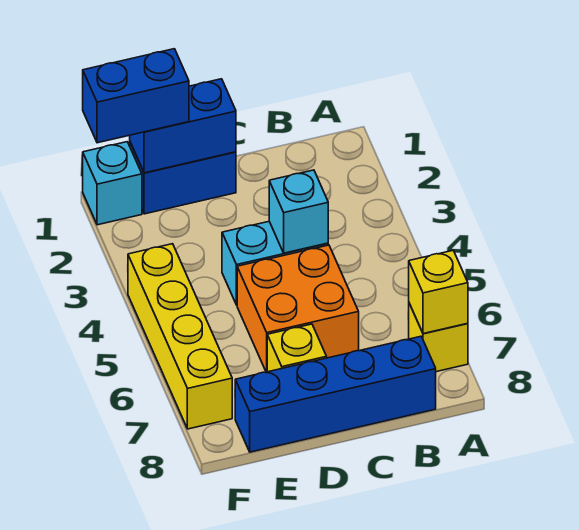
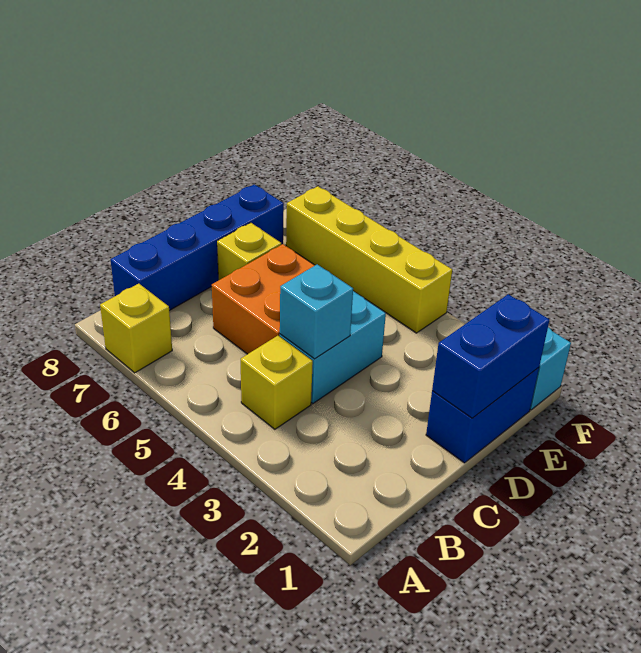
yellow brick A7 level 2 -> yellow brick B4 level 1
blue brick E1:F1 level 3 -> none

